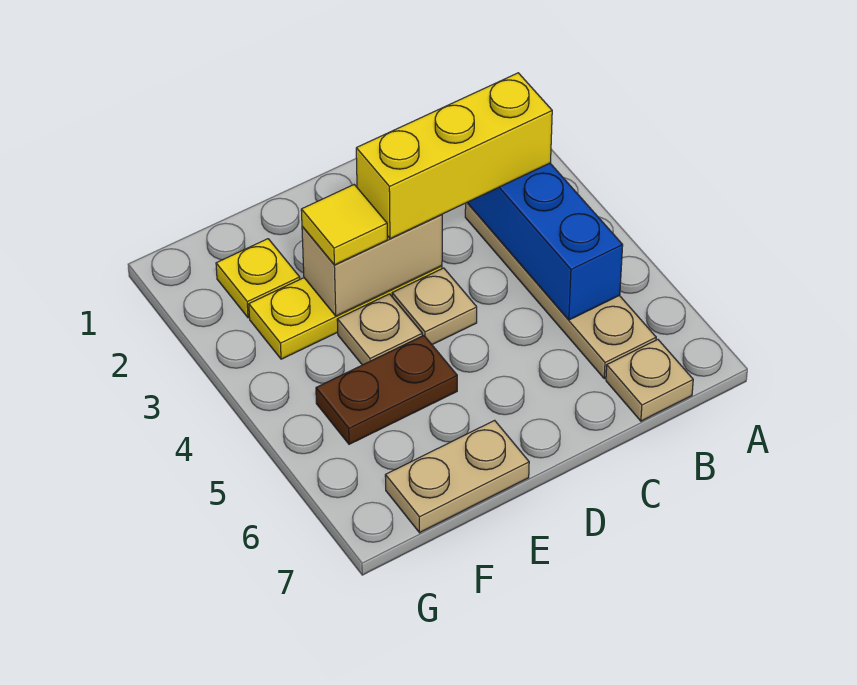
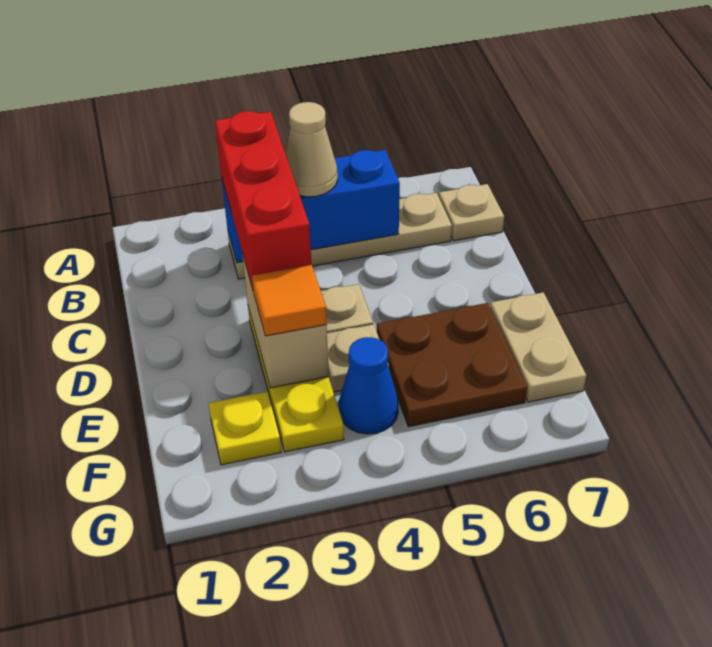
yellow brick B3:D3 level 3 -> red brick B3:D3 level 3
none -> tan cone B4 level 3
yellow tile E3 level 3 -> orange tile E3 level 3
brown plate E5:F5 level 1 -> brown plate E5:F6 level 1
none -> blue cone F4 level 1

